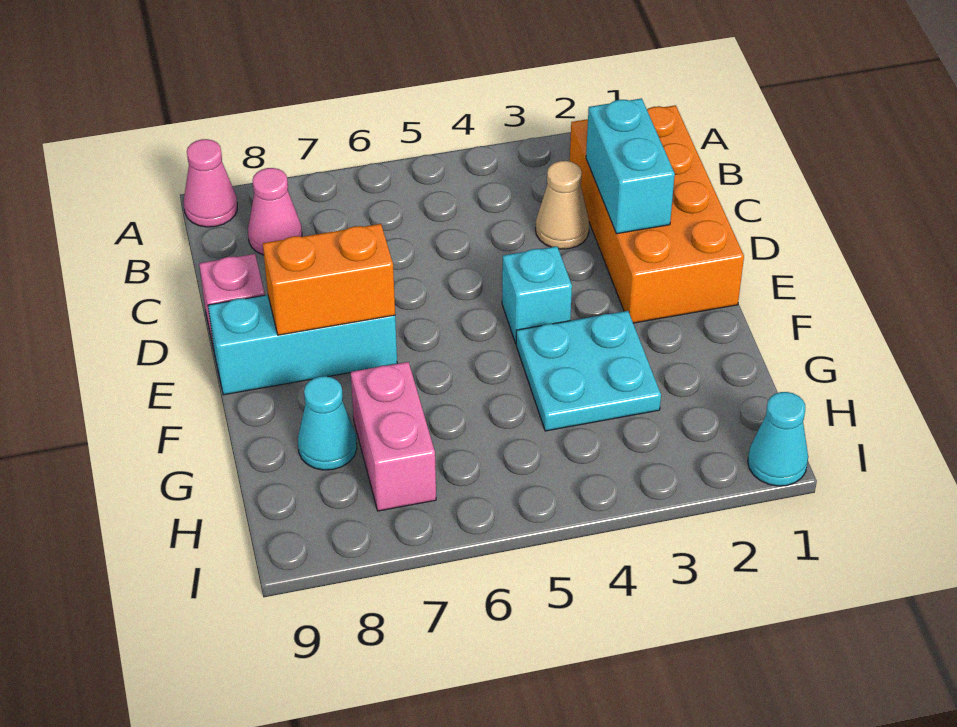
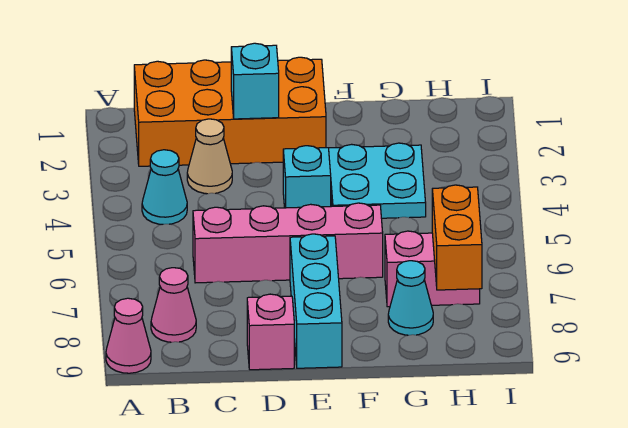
cyan brick C2:D2 level 2 -> cyan brick D2 level 2
none -> pink brick C6:F6 level 1
orange brick E7:E8 level 2 -> orange brick H7:H8 level 2
cyan cone I1 level 1 -> cyan cone B4 level 1

